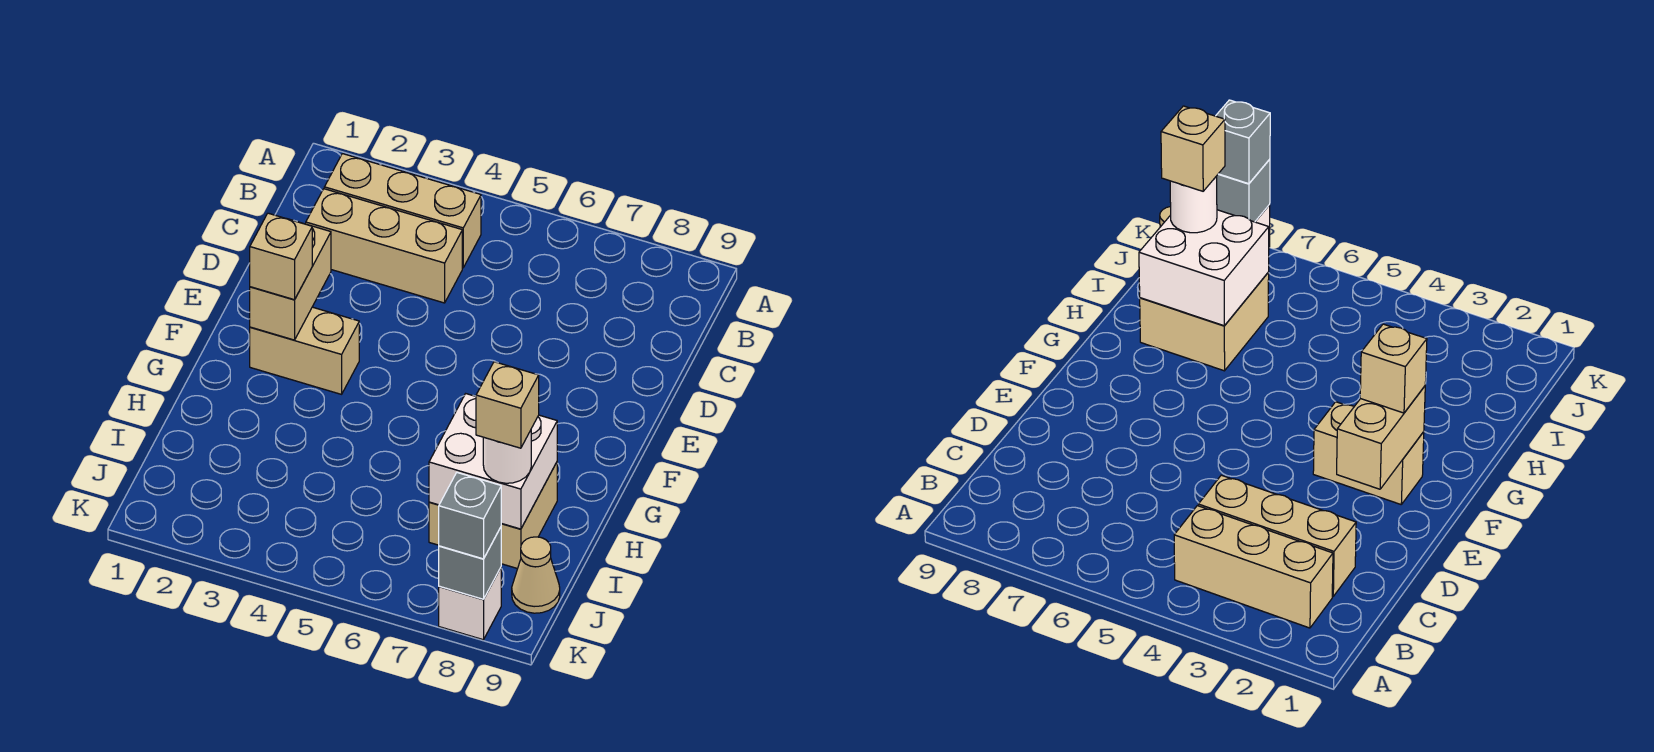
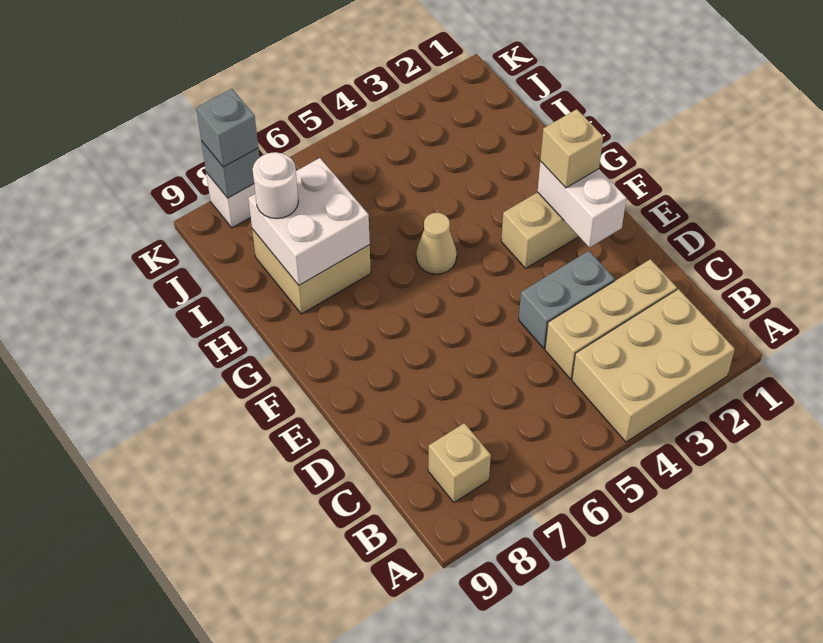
tan brick B2:B4 level 1 -> tan brick A2:B4 level 1
none -> grey brick D3:D4 level 1
tan brick E2:F2 level 2 -> white brick E2:F2 level 2
tan brick I8 level 4 -> tan brick B8 level 1
tan cone J9 level 1 -> tan cone G5 level 1

